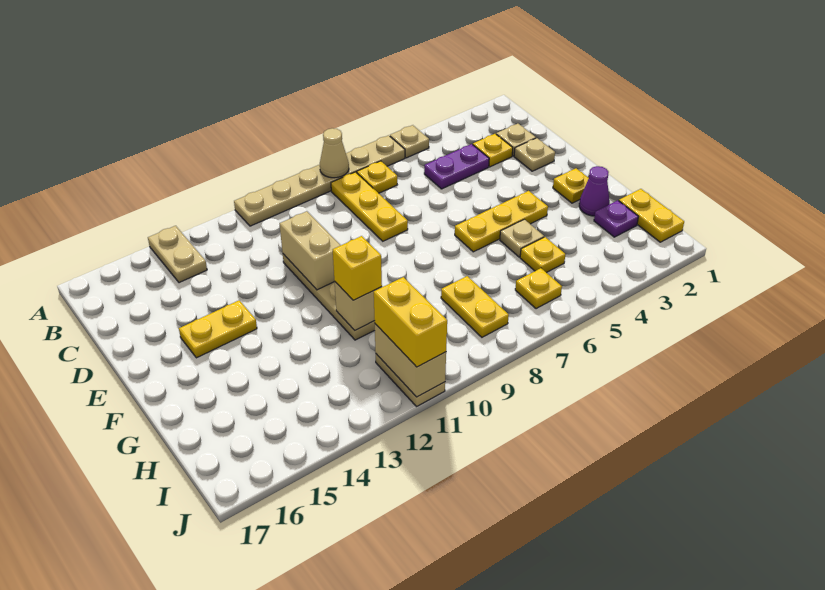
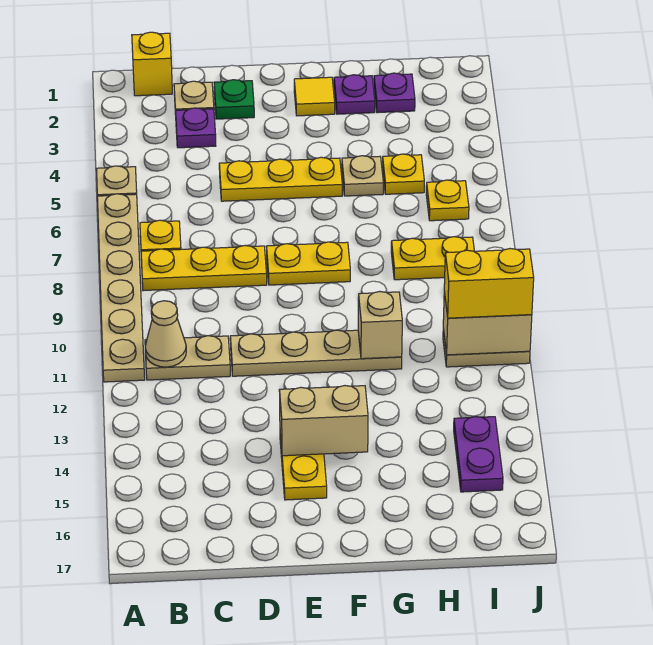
tan cone A8 level 2 -> tan cone B11 level 2
tan plate A14:B14 level 1 -> tan plate B11:C11 level 1
yellow plate C3 level 1 -> purple plate C3 level 1
purple plate C4:C5 level 1 -> purple plate I14:I15 level 1
tan plate D2 level 1 -> green plate D2 level 1
tan brick D11:E11 level 2 -> tan brick E14:F14 level 2
yellow plate F2 level 1 -> yellow tile F2 level 1
yellow plate F4:F6 level 1 -> yellow plate D5:F5 level 1
purple cone G2 level 1 -> purple plate G2 level 1
yellow brick G11 level 3 -> yellow brick B1 level 1
yellow plate H1:I1 level 1 -> yellow plate E8:F8 level 1

